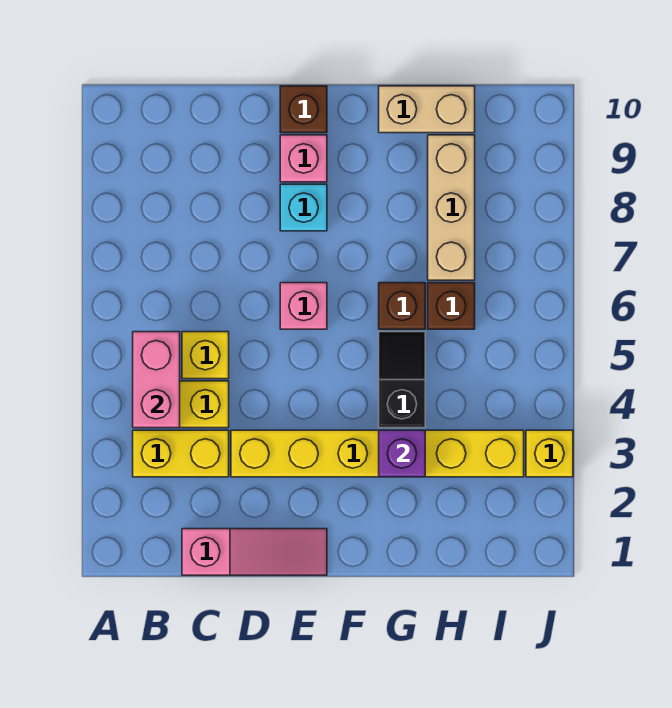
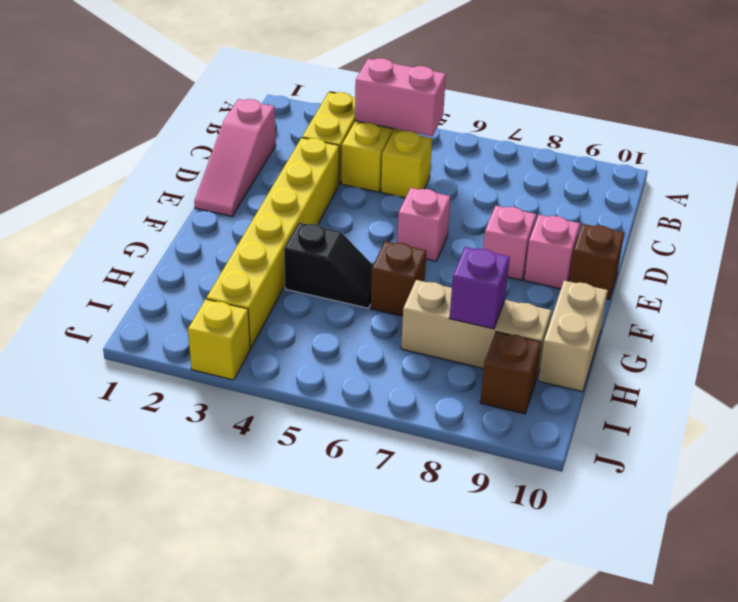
cyan brick E8 level 1 -> pink brick E8 level 1
purple brick G3 level 2 -> purple brick H8 level 2
brown brick H6 level 1 -> brown brick I9 level 1

